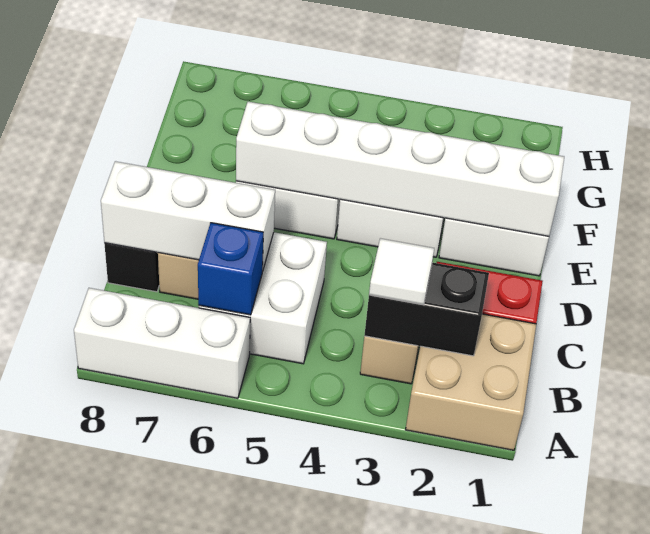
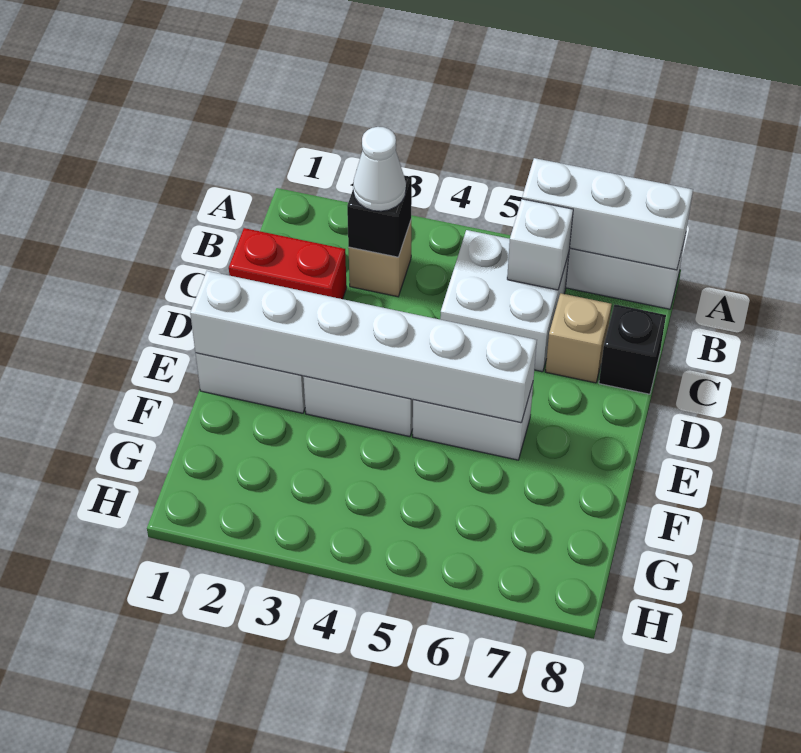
tan brick A1:B2 level 1 -> none
black brick B2:B3 level 2 -> black brick B3 level 2
white tile B3 level 3 -> white cone B3 level 3
blue brick B6 level 2 -> white brick B6 level 2
white brick C6:C8 level 2 -> white brick A6:A8 level 2

